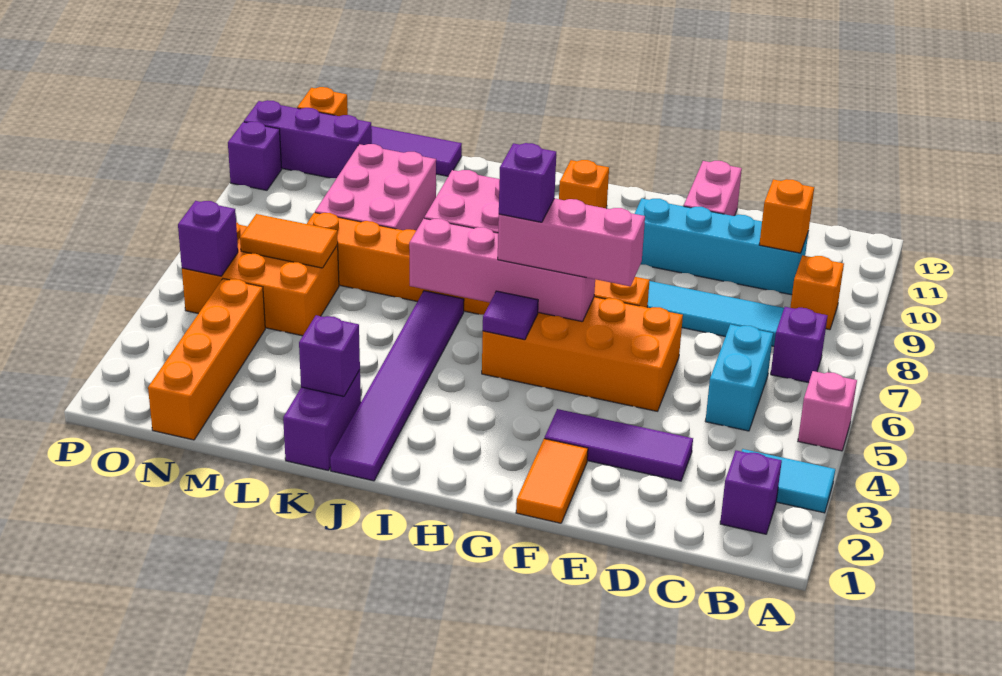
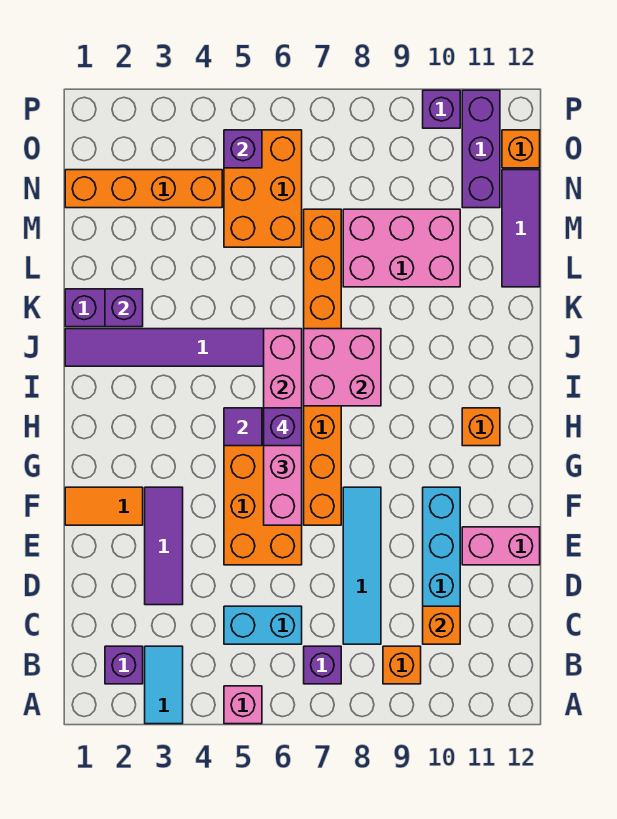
orange tile M6:N6 level 2 -> none

